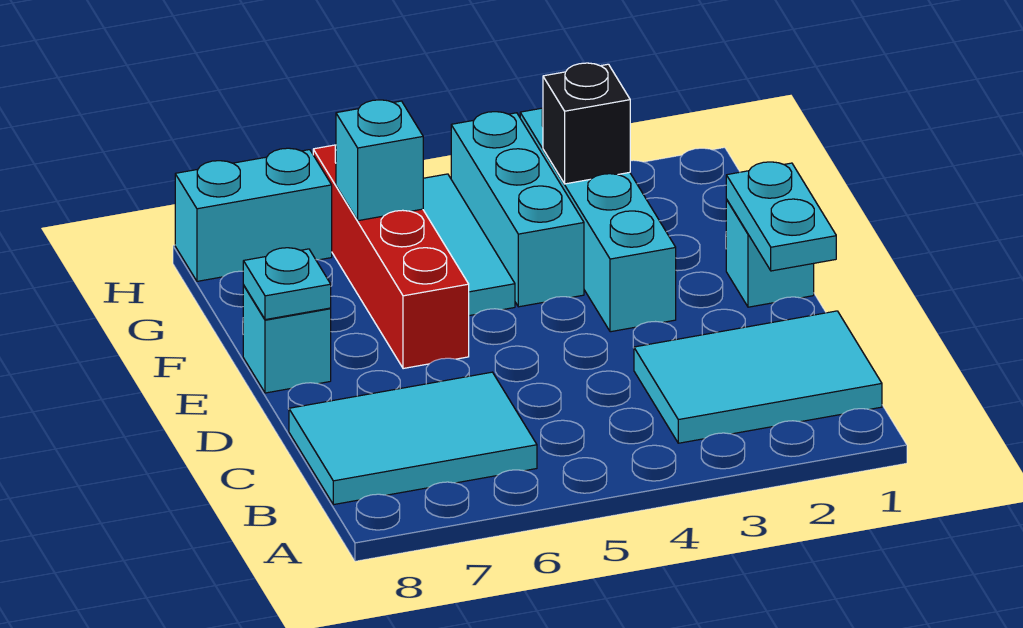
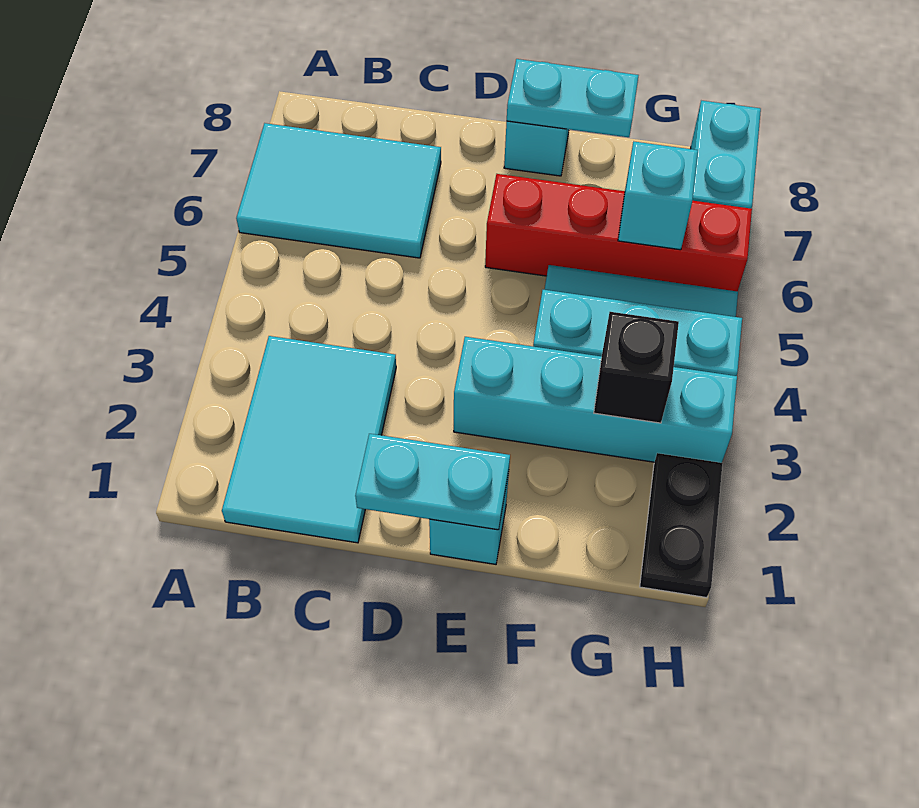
cyan tile B6:C8 level 1 -> cyan tile A6:C7 level 1
cyan plate E8 level 2 -> cyan plate E8:F8 level 2
none -> black plate H1:H2 level 1

